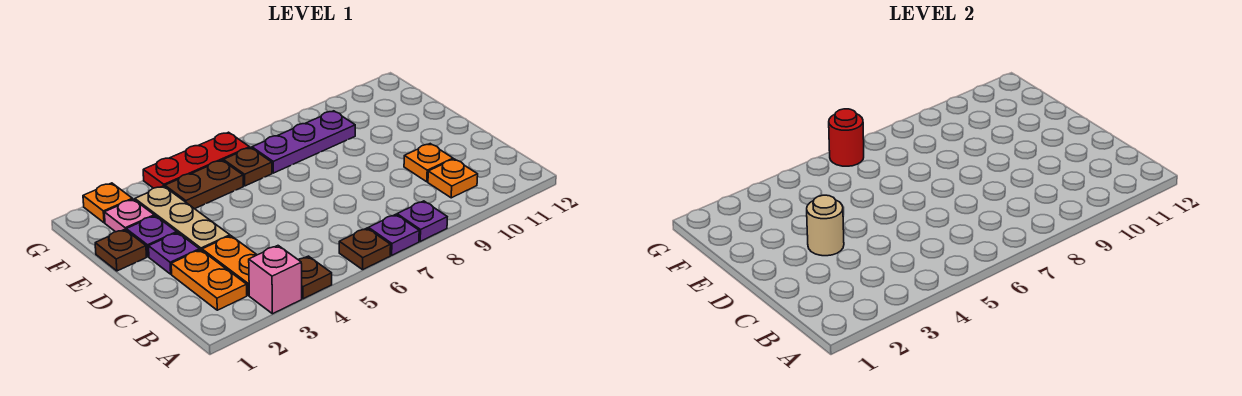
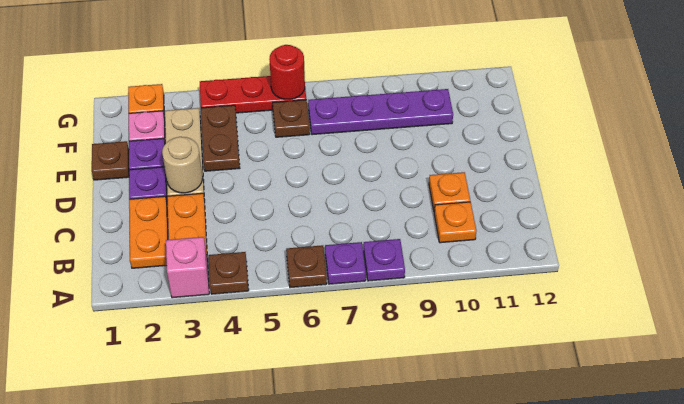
brown plate F4:F5 level 1 -> brown plate E4:F4 level 1
purple plate F7:F9 level 1 -> purple plate F7:F10 level 1

